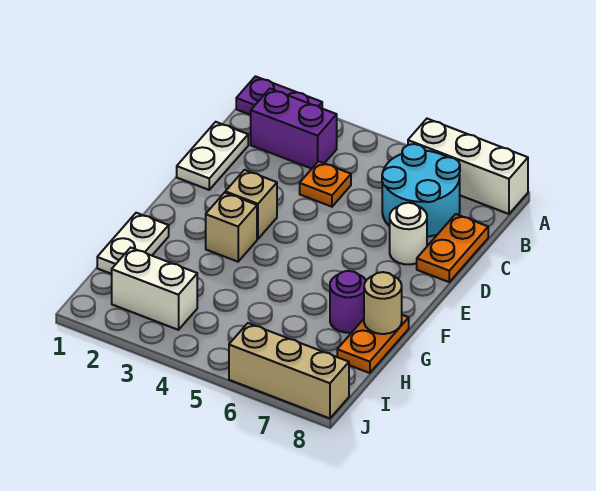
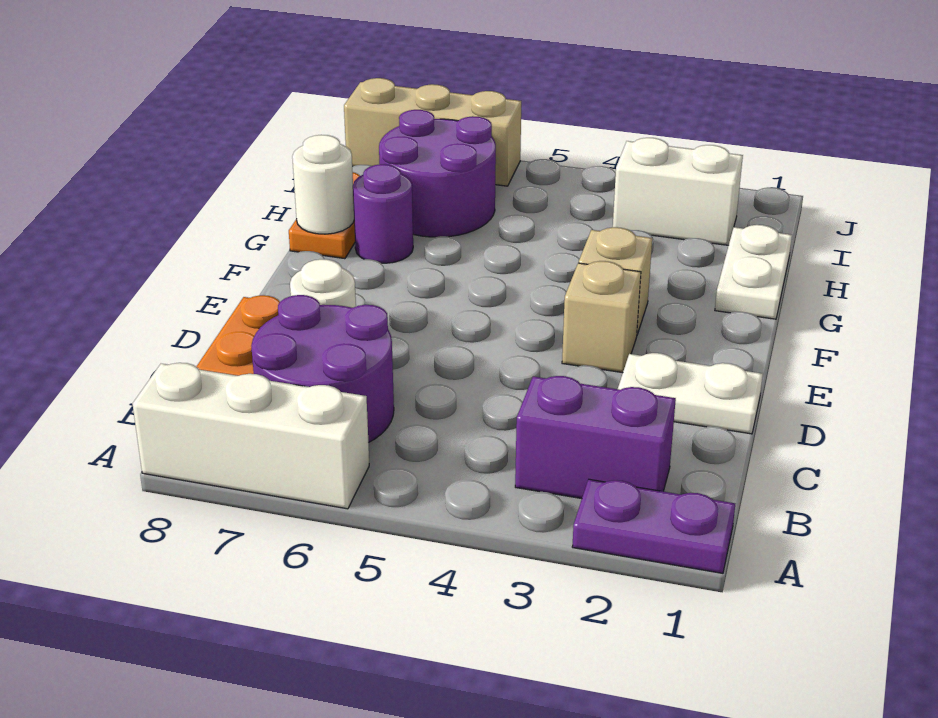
cyan round brick B6:C7 level 1 -> purple round brick B6:C7 level 1
white plate C1:D1 level 1 -> white plate D1:D2 level 1
orange plate C4 level 1 -> none
tan round brick G8 level 2 -> white round brick G8 level 2
none -> purple round brick H6:I7 level 1

